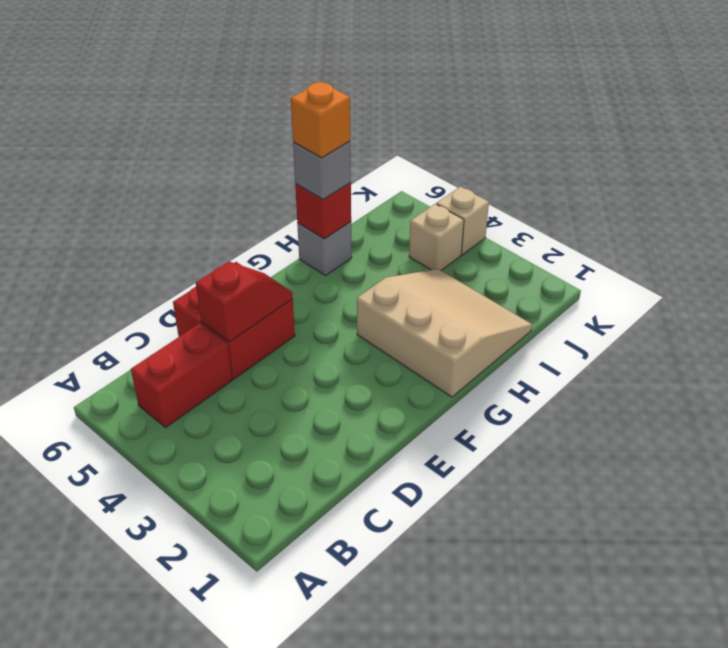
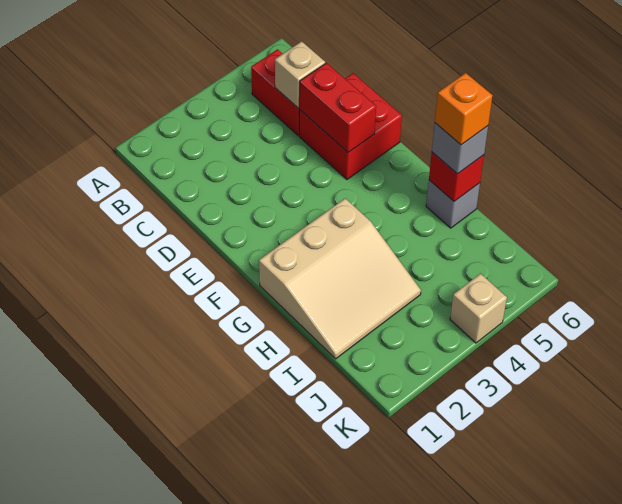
red slope D5:E5 level 2 top D -> red brick D5:E5 level 2
tan brick J4 level 1 -> tan brick C5 level 2

